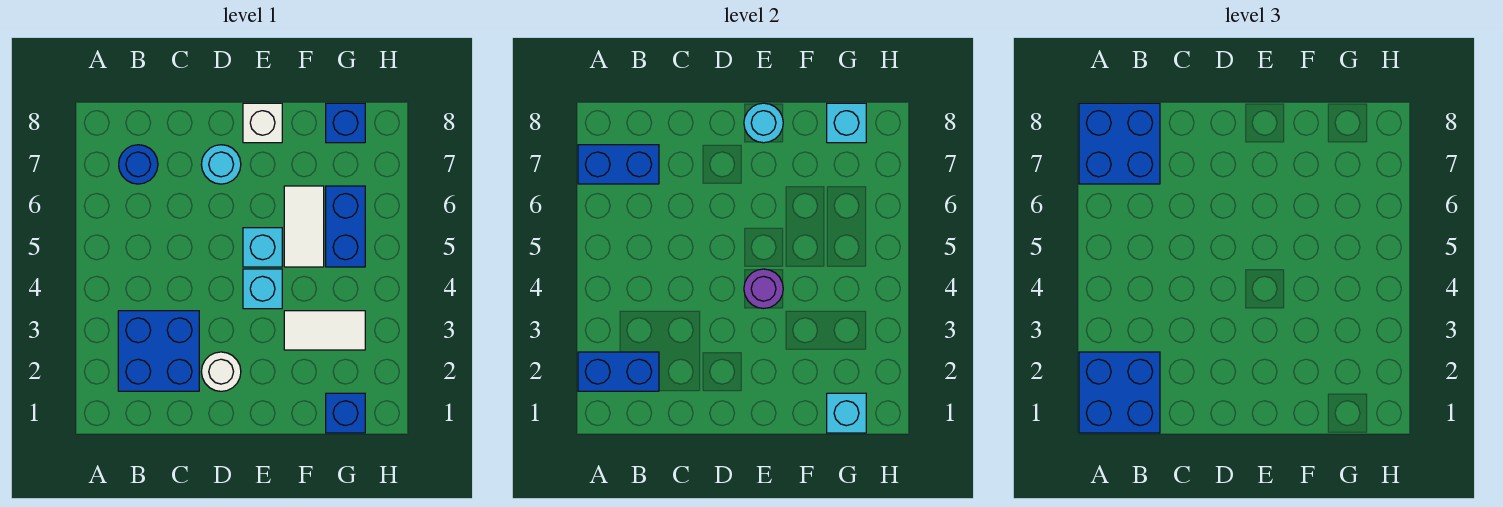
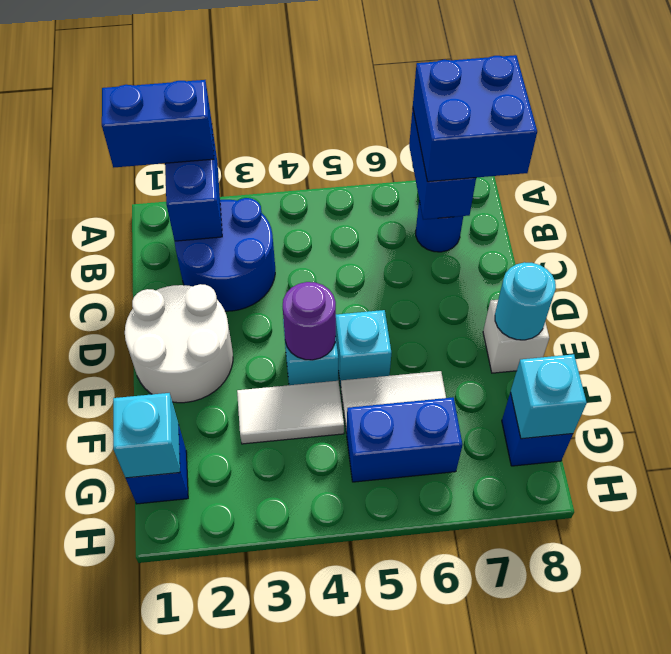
blue brick A1:B2 level 3 -> blue brick A1:A2 level 3
blue brick B2:C3 level 1 -> blue round brick B2:C3 level 1
white round brick D2 level 1 -> white round brick D1:E2 level 1
cyan round brick D7 level 1 -> none
white tile F3:G3 level 1 -> white tile F3:F4 level 1

